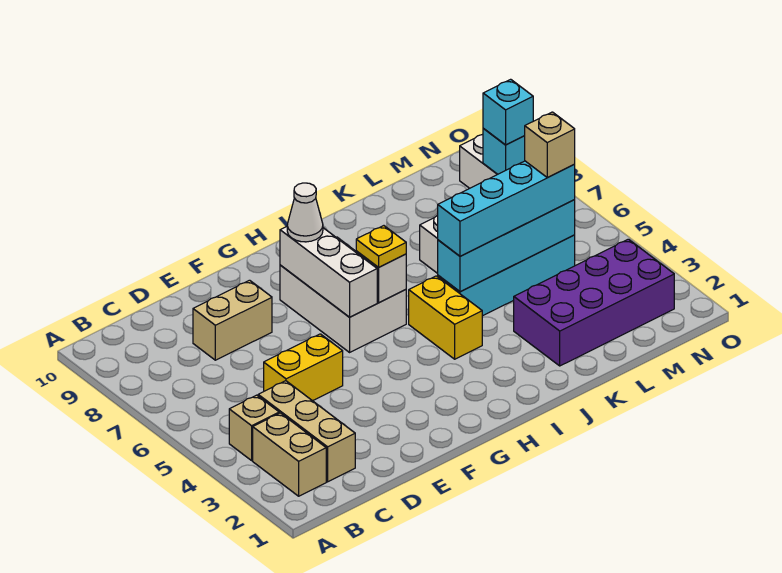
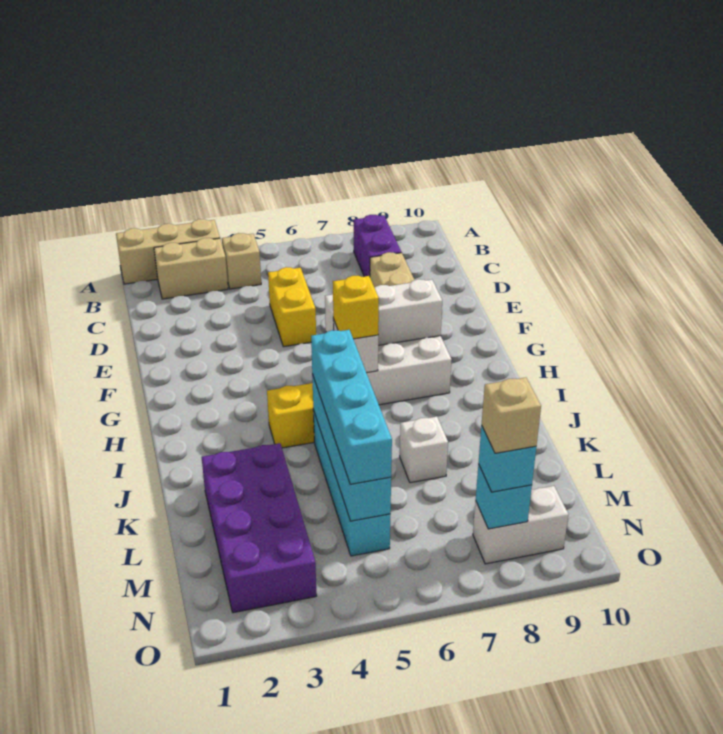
none -> purple brick B8:C8 level 1
tan brick C2:C4 level 1 -> tan brick A1:A3 level 1
white cone G8 level 3 -> none
yellow plate H6 level 3 -> yellow brick H6 level 3
tan brick M5 level 4 -> tan brick N8 level 4

